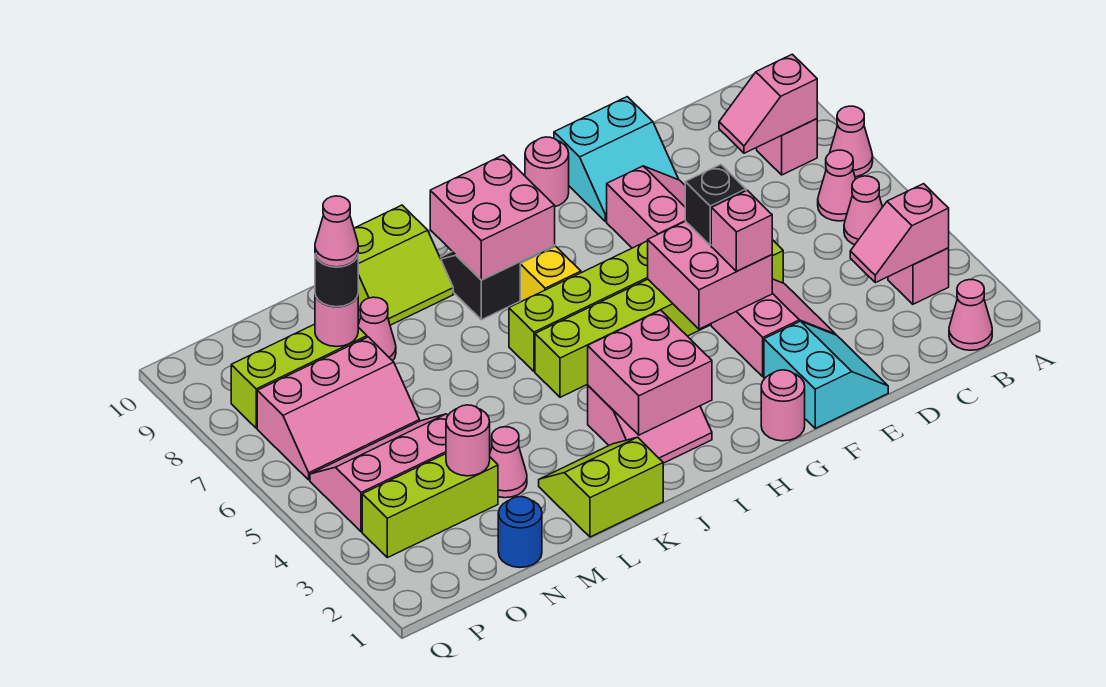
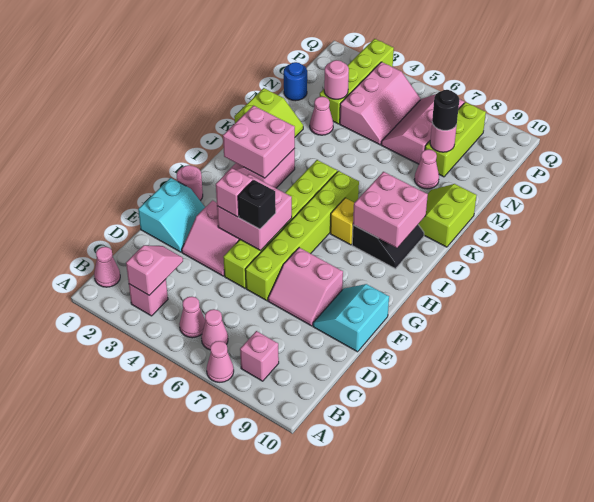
pink slope B8:C8 level 2 top B -> none
cyan slope E1:F2 level 1 top F -> cyan slope E1:F2 level 1 top 1
pink round brick G10 level 1 -> none
lime brick N3:P3 level 1 -> lime brick N3:Q3 level 1
pink cone N8 level 4 -> none

